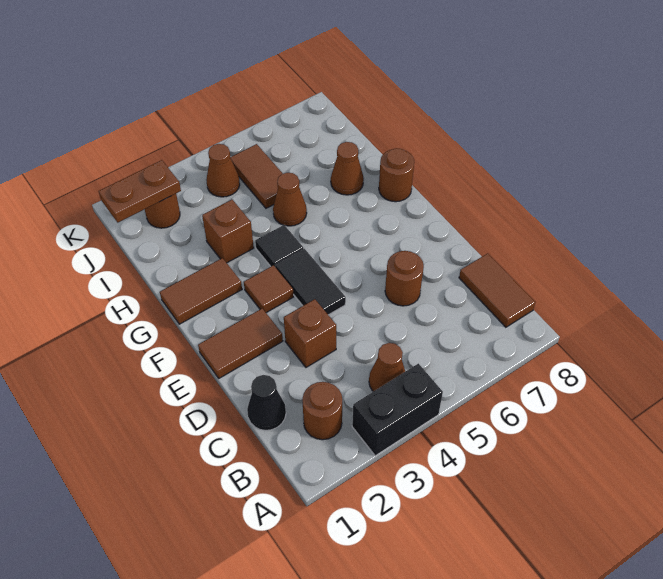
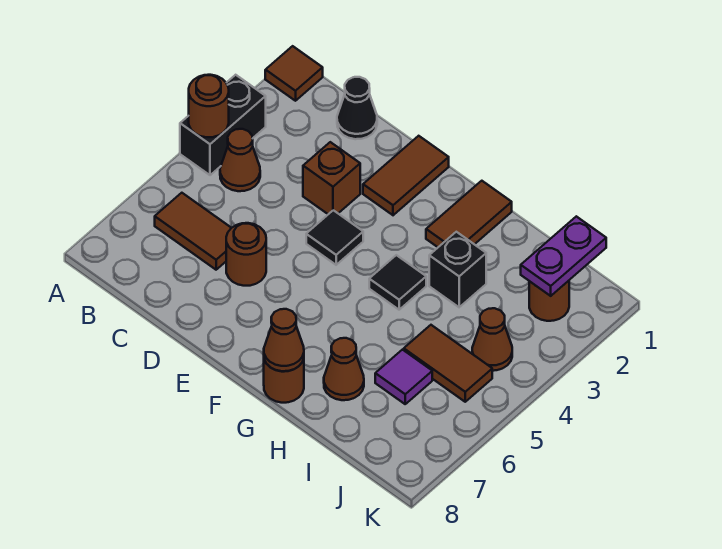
brown round brick B2 level 1 -> brown round brick A4 level 2
brown tile B8:C8 level 1 -> brown tile B6:C6 level 1
black tile E4:F4 level 1 -> black tile E4 level 1
brown tile F3 level 1 -> brown tile A1 level 1
brown brick H3 level 1 -> black brick H3 level 1
brown cone H5 level 1 -> brown cone G8 level 2
none -> purple tile I6 level 1
brown plate J1:J2 level 2 -> purple plate J1:J2 level 2

